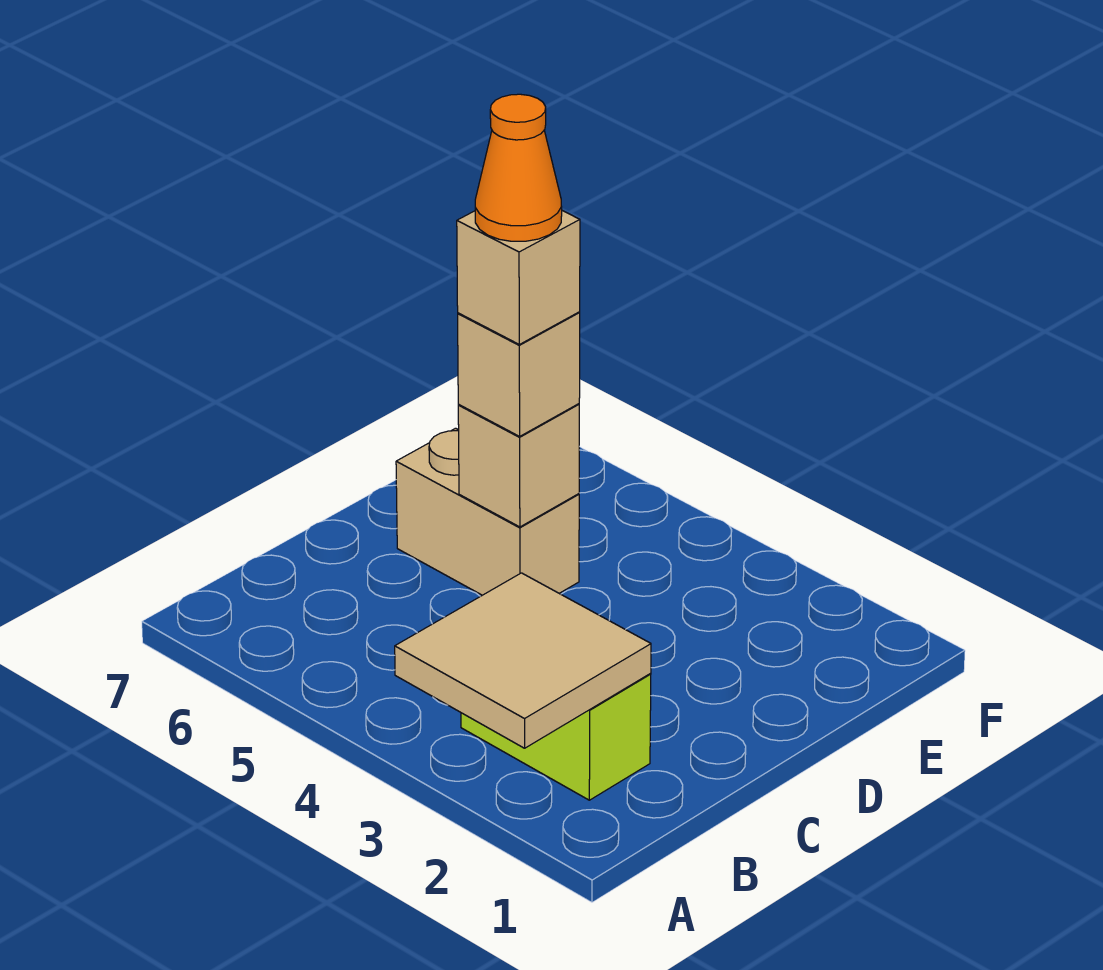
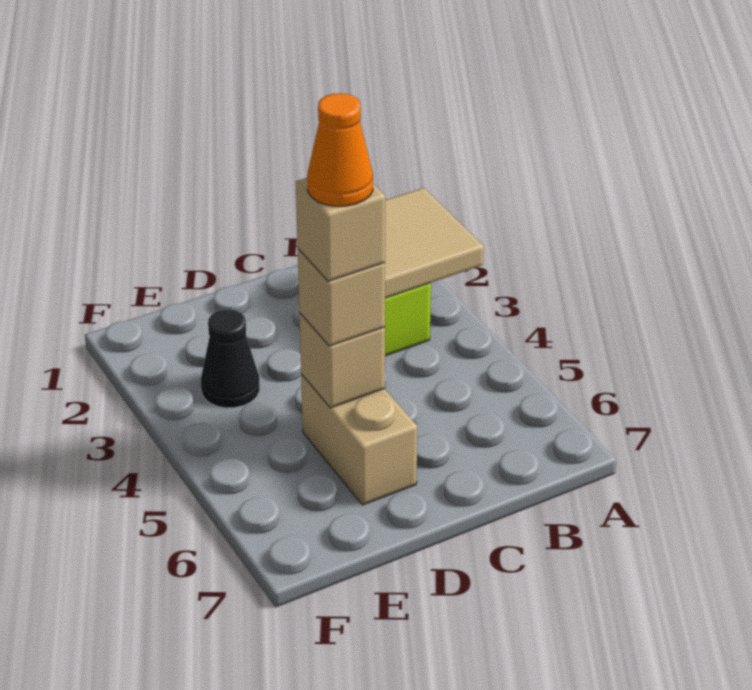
none -> black cone E3 level 1

